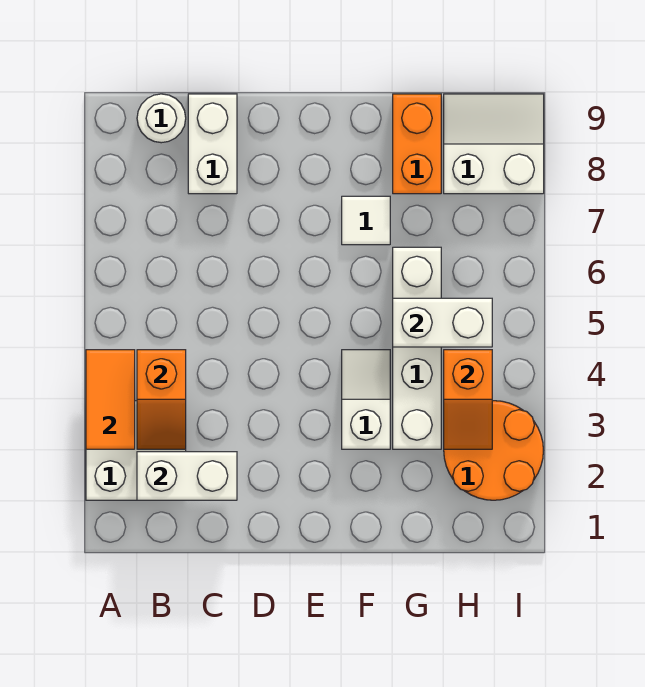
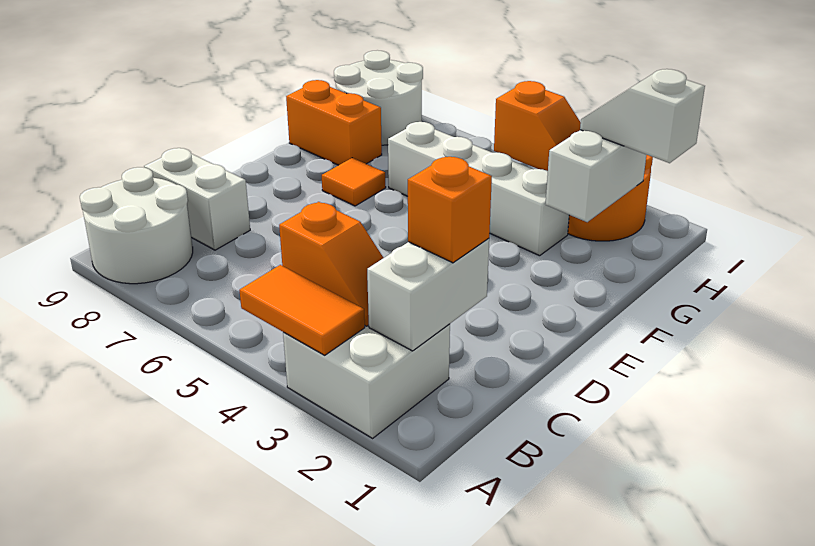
white round brick B9 level 1 -> white round brick A8:B9 level 1
none -> orange brick C2 level 3
white slope F3:F4 level 1 top 3 -> white slope H1:H2 level 3 top 1
white tile F7 level 1 -> orange tile F7 level 1
white brick G5:H5 level 2 -> white brick G2:H2 level 2
white slope H8:I9 level 1 top 8 -> white round brick H8:I9 level 1

